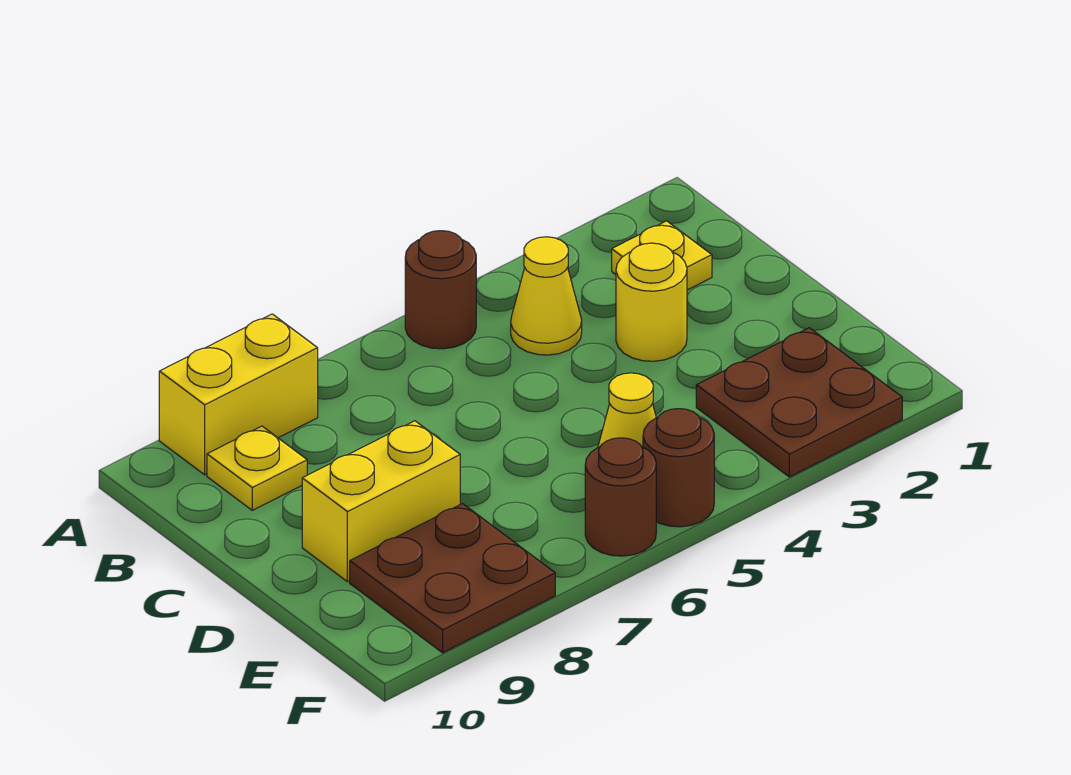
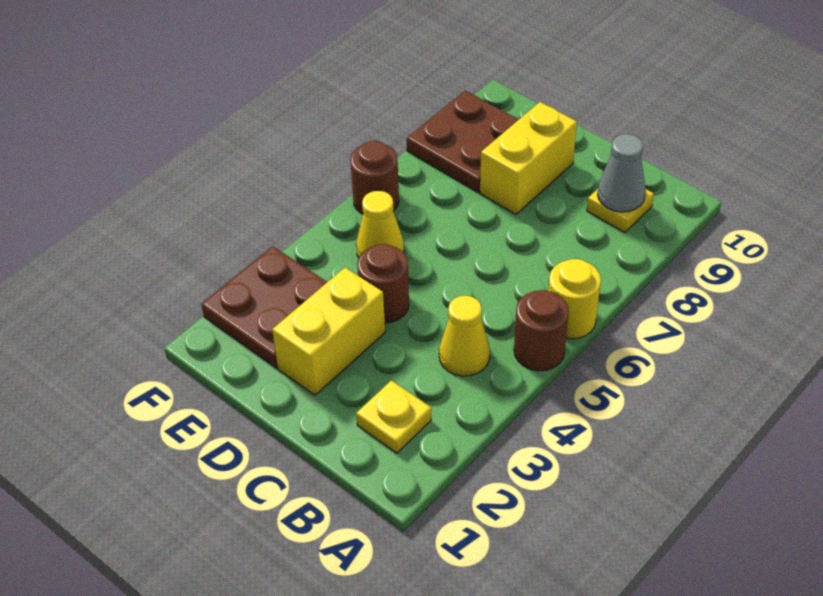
yellow brick A8:A9 level 1 -> yellow brick D2:D3 level 1
none -> grey cone B9 level 2
yellow round brick C3 level 1 -> yellow round brick A6 level 1
brown round brick F5 level 1 -> brown round brick D4 level 1

